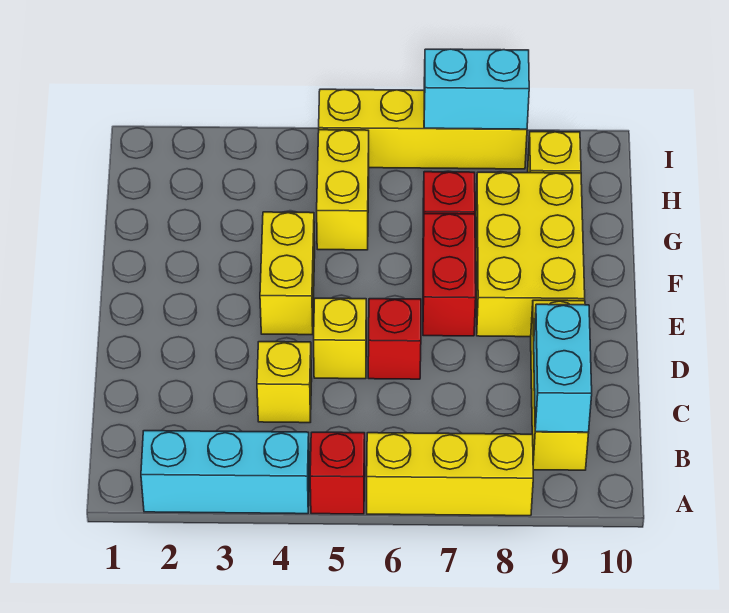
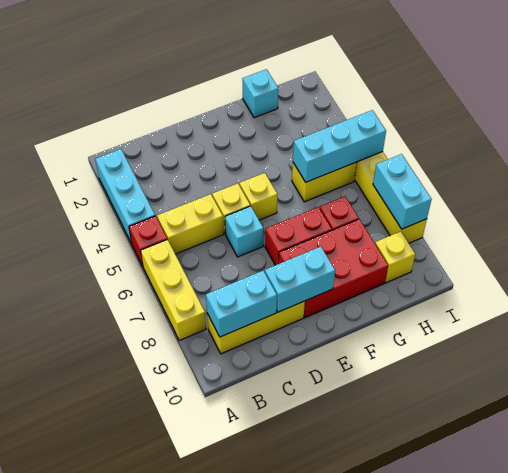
yellow brick C4 level 1 -> yellow brick E5 level 1
red brick D6 level 1 -> cyan brick D6 level 1
none -> cyan brick D9:E9 level 2
yellow brick E4:F4 level 1 -> yellow brick B5:C5 level 1
yellow brick E8:G9 level 1 -> red brick E8:G9 level 1
none -> cyan brick G1 level 1
none -> cyan brick G5:I5 level 2

